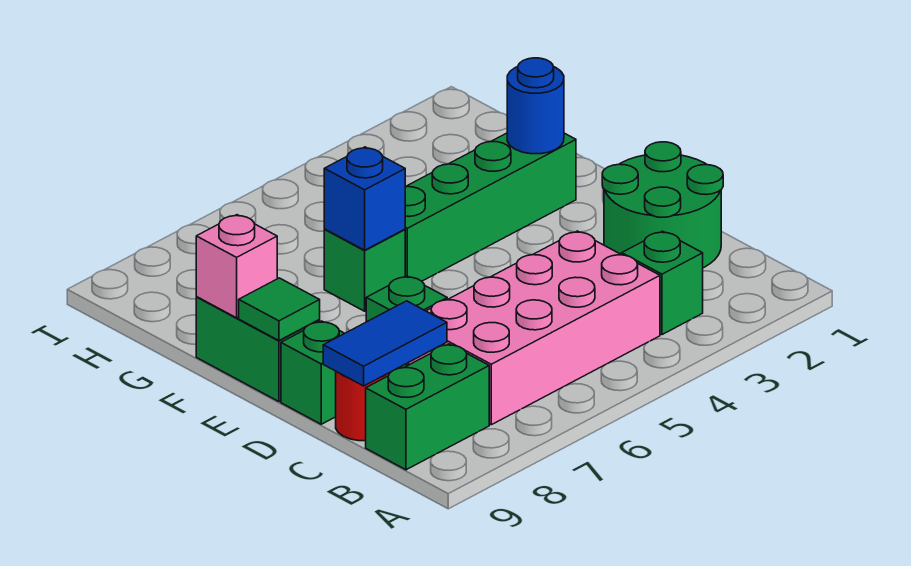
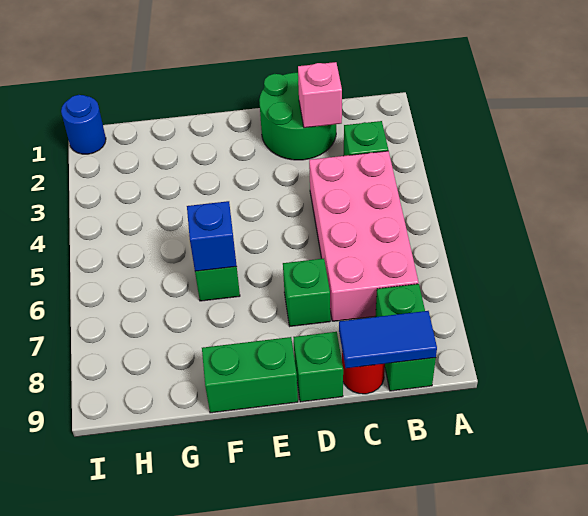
blue tile C8:C9 level 2 -> blue tile B9:C9 level 2
green tile E9 level 2 -> none
green brick F2:F5 level 1 -> none
blue round brick F2 level 2 -> blue round brick I1 level 1
pink brick F9 level 2 -> pink brick C2 level 2

